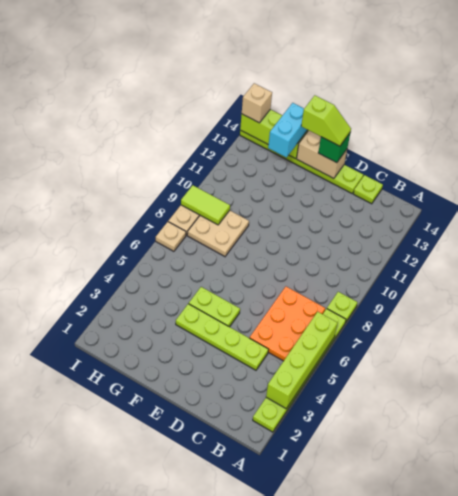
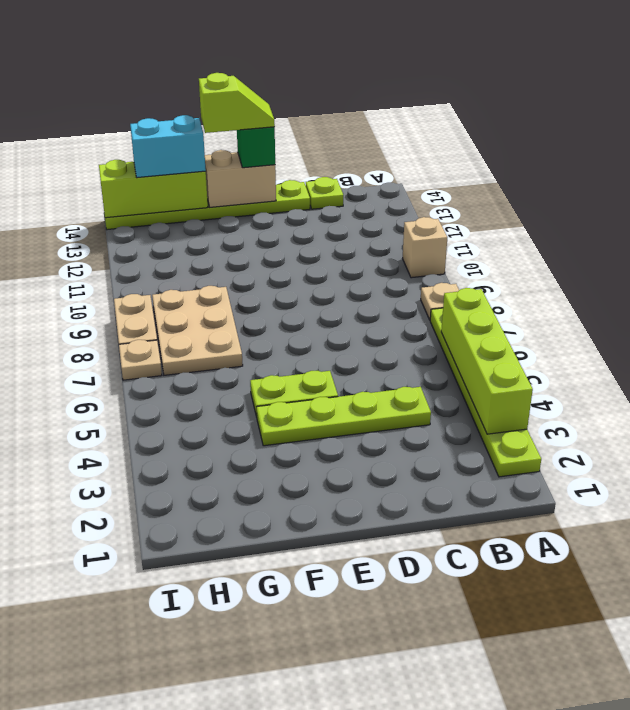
lime plate A8 level 1 -> tan plate A8 level 1
orange plate B5:C7 level 1 -> none
tan plate G8:H9 level 1 -> tan plate G7:H9 level 1
cyan brick G13:G14 level 3 -> cyan brick G14:H14 level 3
lime tile H9:I9 level 2 -> none
tan brick I14 level 3 -> tan brick A10 level 1

